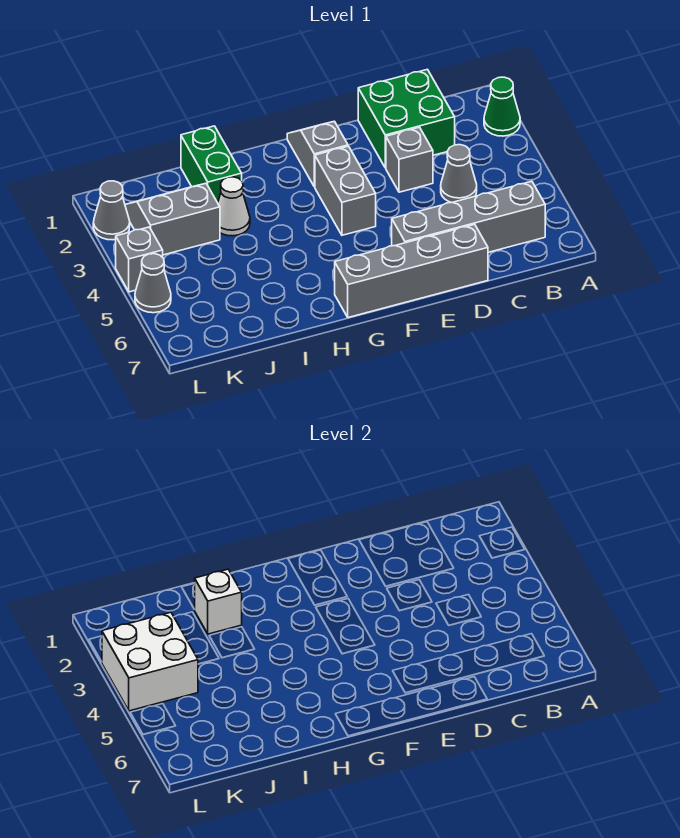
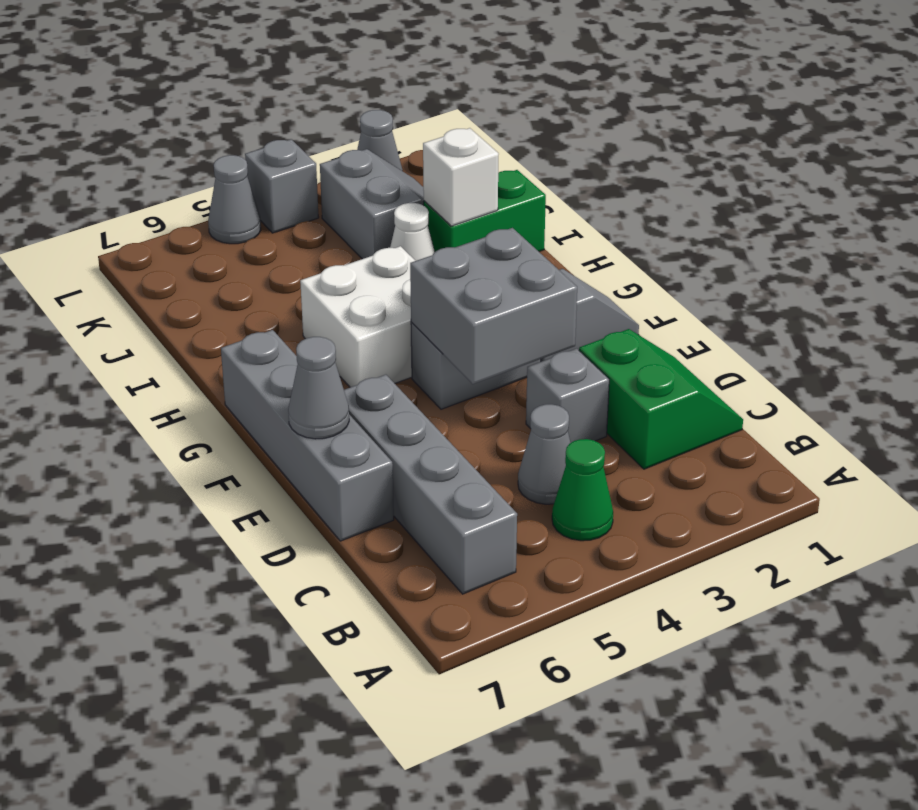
green cone A2 level 1 -> green cone B4 level 1
green brick C1:D2 level 1 -> green slope C1:D2 level 1 top 2
none -> grey brick E3:F4 level 2
none -> grey cone E7 level 2
white brick K3:L4 level 2 -> white brick G4:H5 level 1

